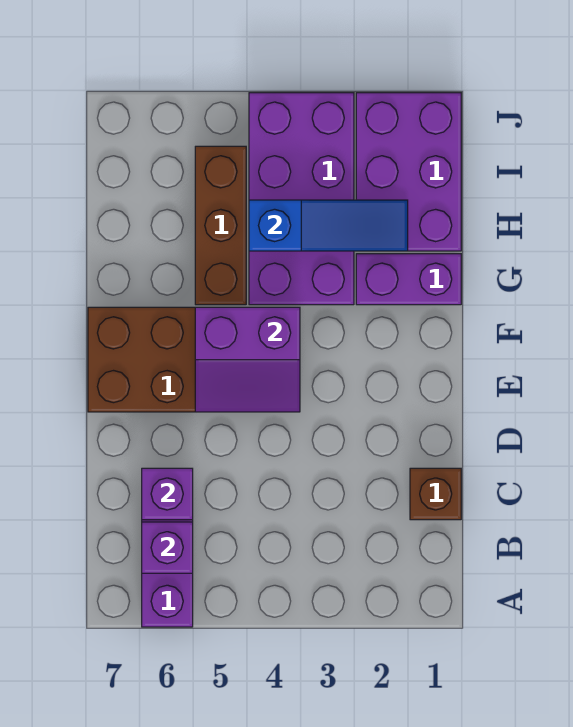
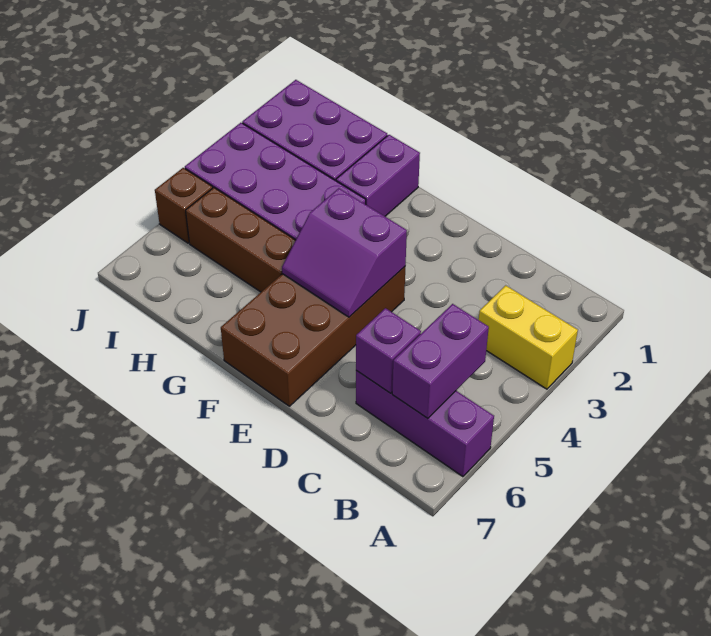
none -> yellow brick A3:B3 level 1
purple brick B6 level 2 -> purple brick B5:B6 level 2
brown brick C1 level 1 -> brown brick J5 level 1
purple slope E4:F5 level 2 top F -> purple slope E4:F5 level 2 top 4
blue slope H2:H4 level 2 top 4 -> none

